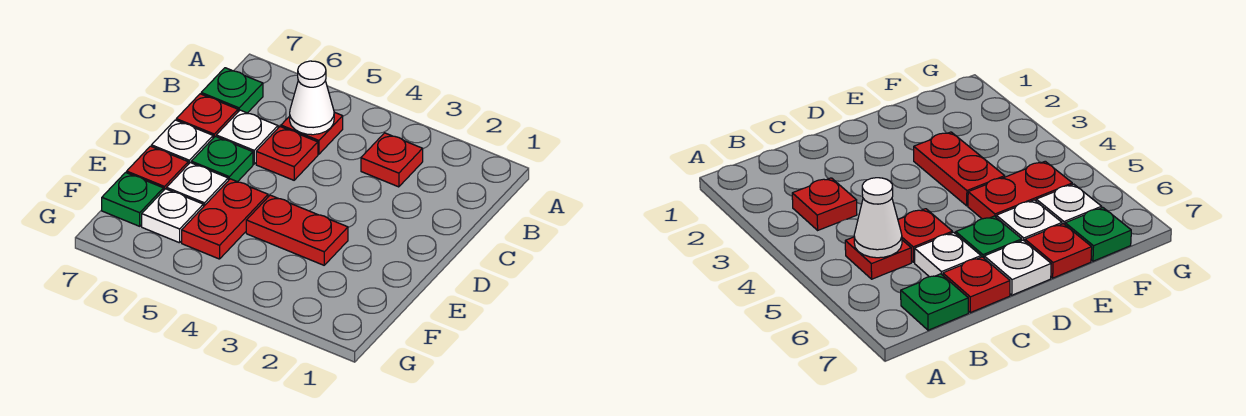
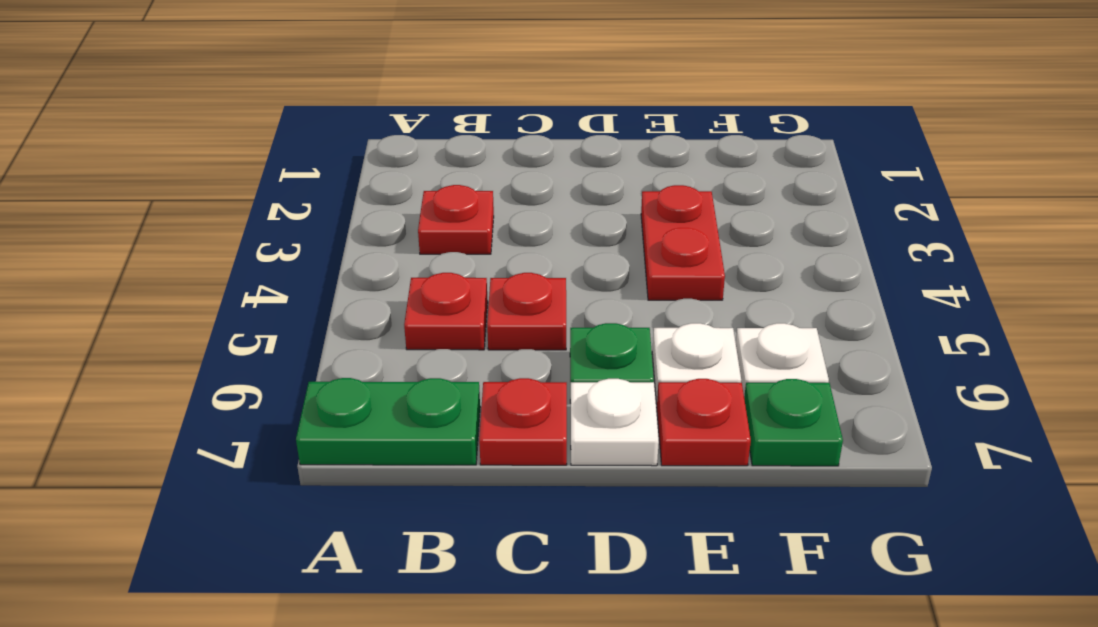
white cone B5 level 2 -> none
green plate B7 level 1 -> green plate A7:B7 level 1
white plate C6 level 1 -> none
red plate E5:F5 level 1 -> none

